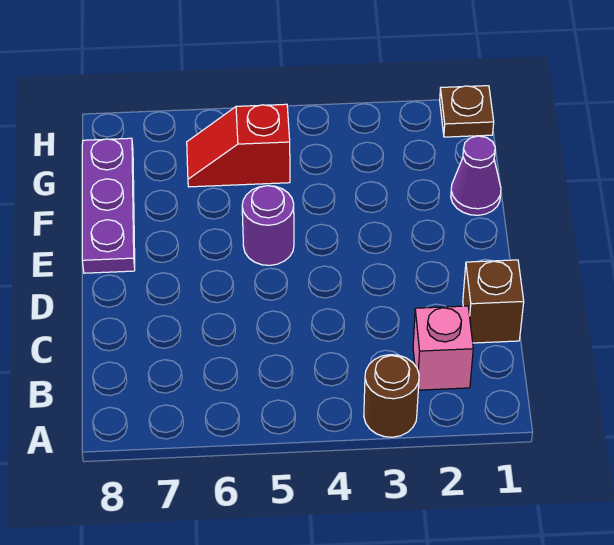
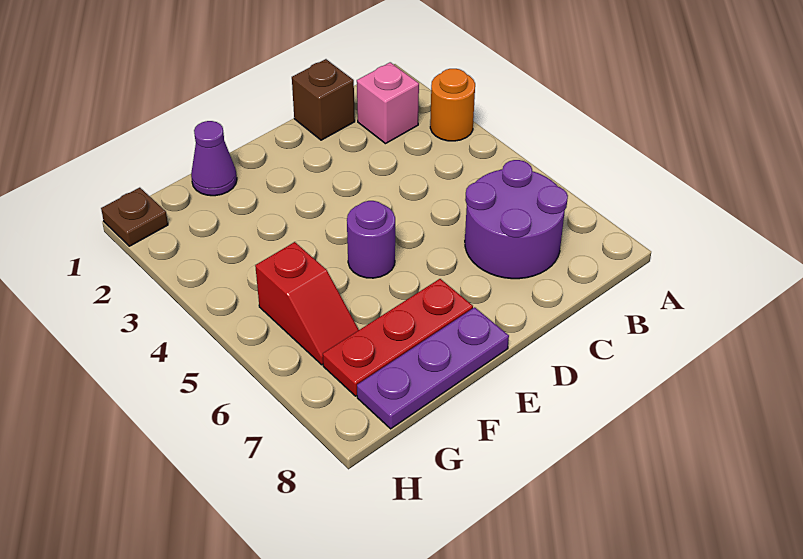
brown round brick A3 level 1 -> orange round brick A3 level 1
none -> purple round brick B6:C7 level 1
none -> red plate E7:G7 level 1

